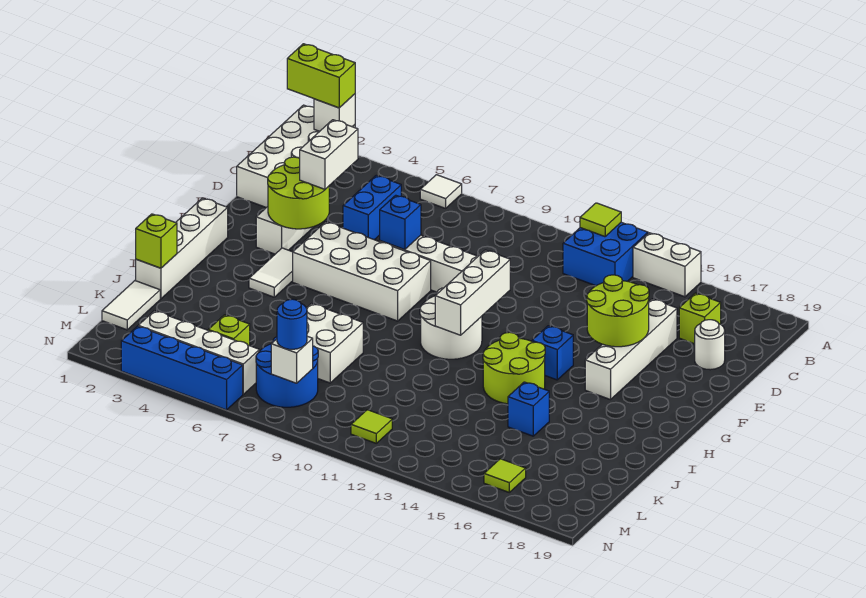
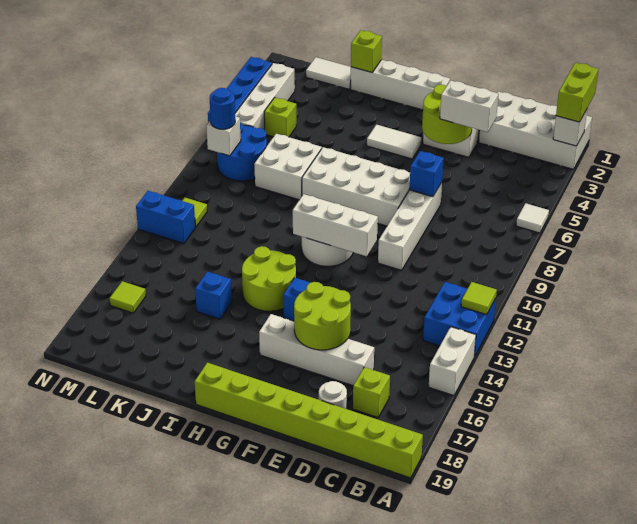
none -> lime brick A19:H19 level 1
blue brick C5:D5 level 1 -> blue brick M12:N12 level 1
white brick F5:G8 level 1 -> white brick F7:I8 level 1

